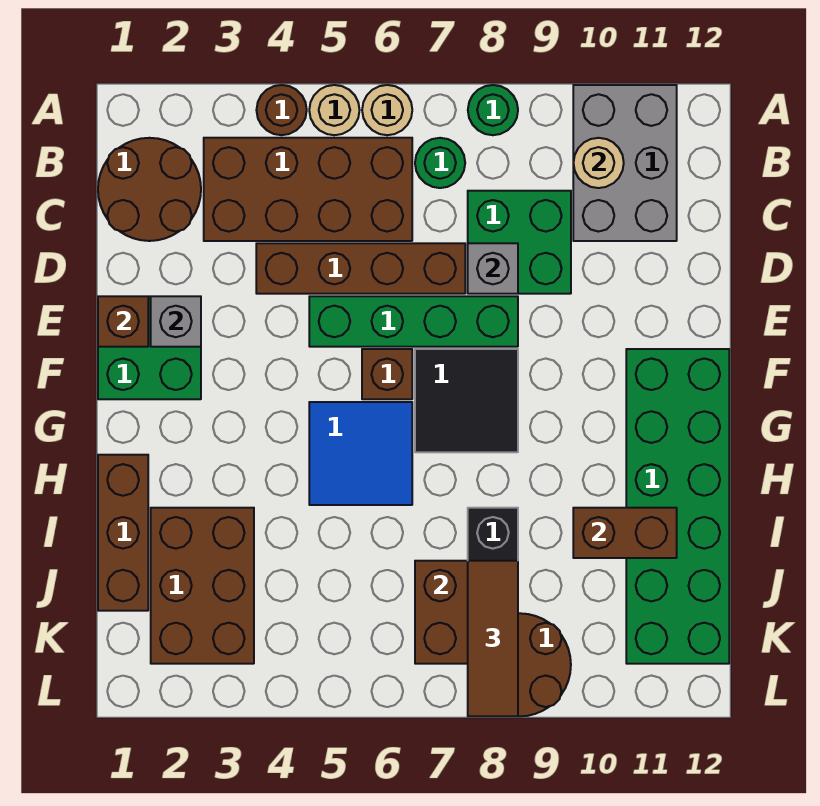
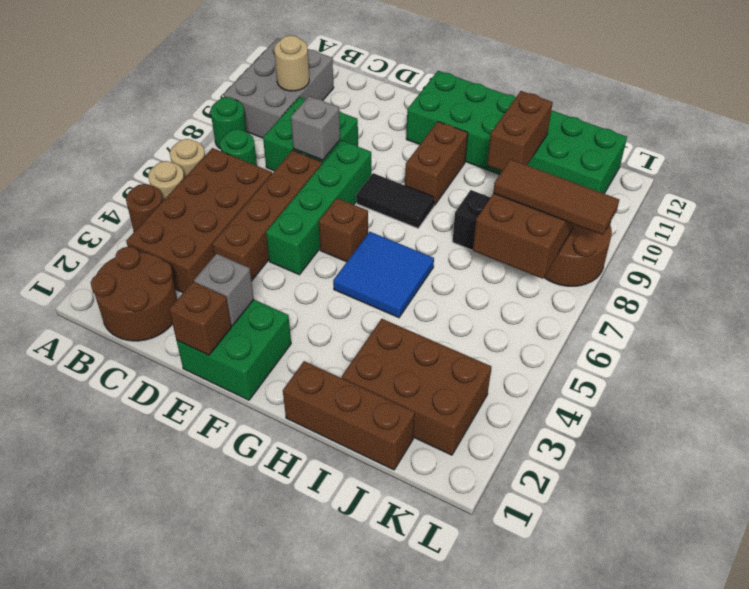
grey brick A10:C11 level 1 -> grey brick A9:B11 level 1
black tile F7:G8 level 1 -> black tile F8:G8 level 1
none -> brown brick G9:G10 level 1

